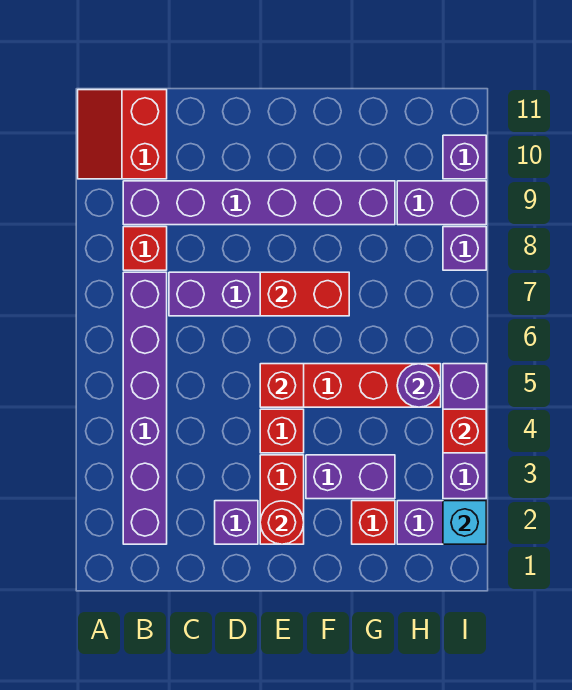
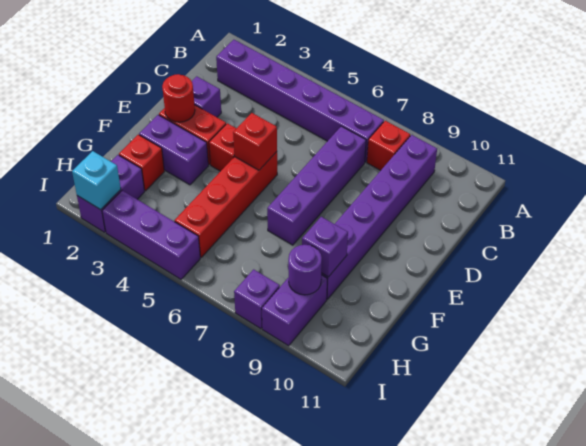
red slope A10:B11 level 1 top B -> none
red brick E7:F7 level 2 -> none
purple brick F3:G3 level 1 -> purple brick F2:F3 level 1
purple round brick H5 level 2 -> purple round brick H9 level 2
red brick I4 level 2 -> none
purple brick I10 level 1 -> purple brick G9 level 2

